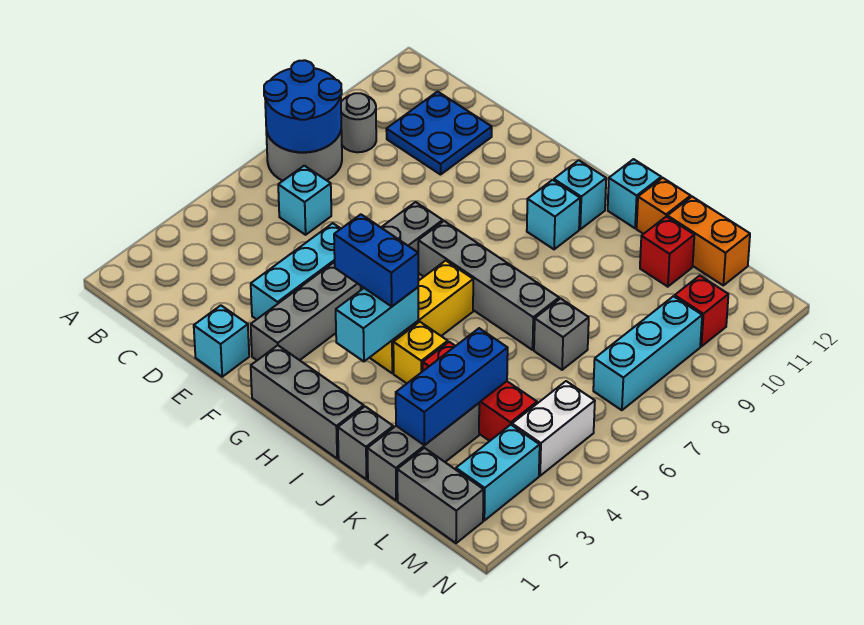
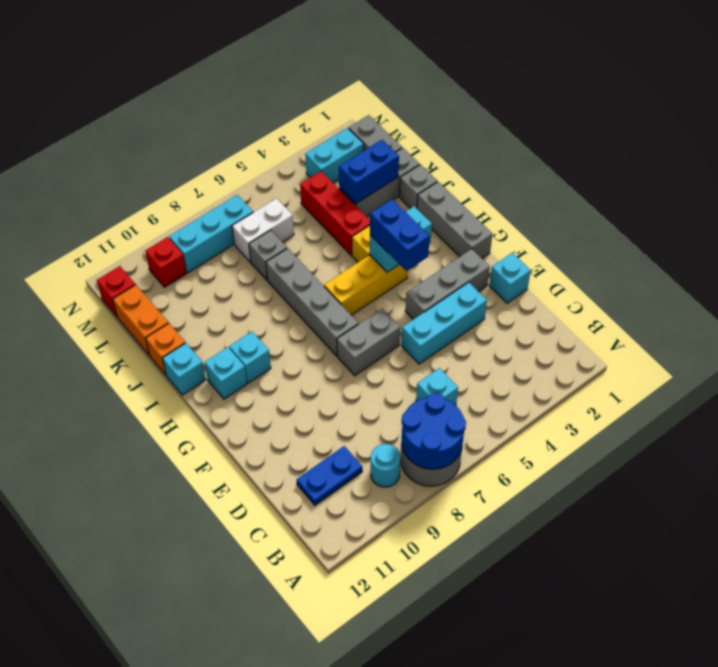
grey round brick B9 level 1 -> cyan round brick B9 level 1
blue plate C10:D11 level 1 -> blue plate C10:C11 level 1
blue brick K2:K4 level 2 -> blue brick K2:K3 level 2
red brick K11 level 1 -> red brick M12 level 1
white brick M4:M5 level 1 -> white brick L6:L7 level 1

